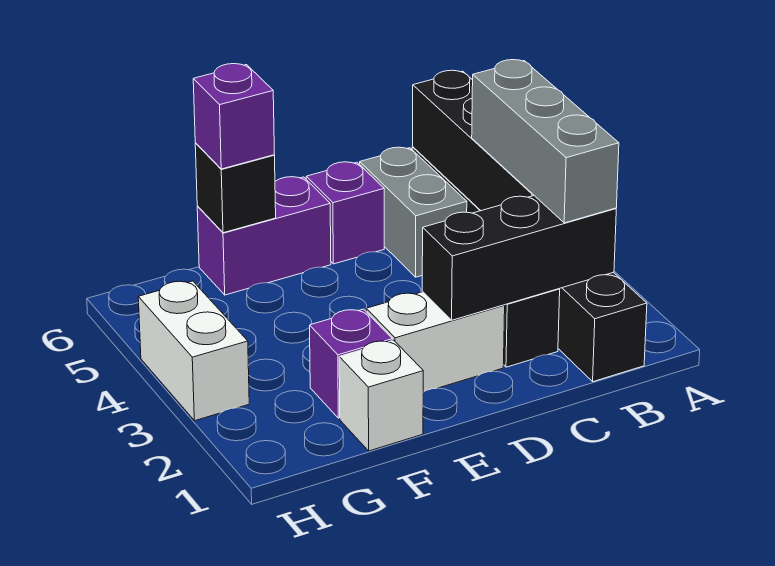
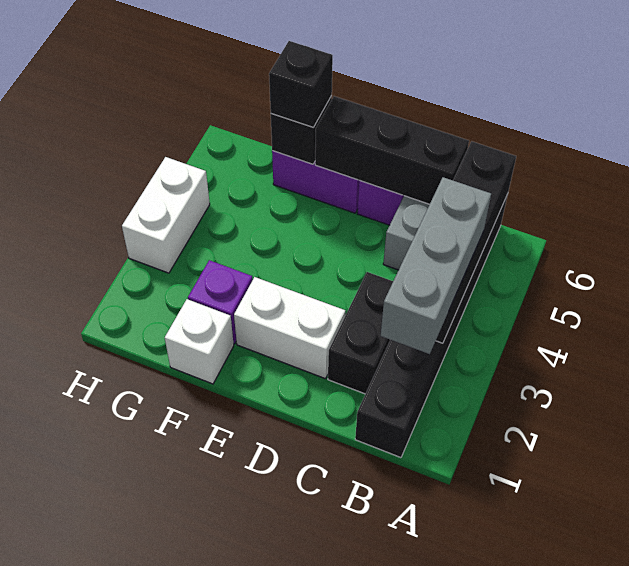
black brick B2:D2 level 2 -> black brick C6:E6 level 2
purple brick F6 level 3 -> black brick F6 level 3

